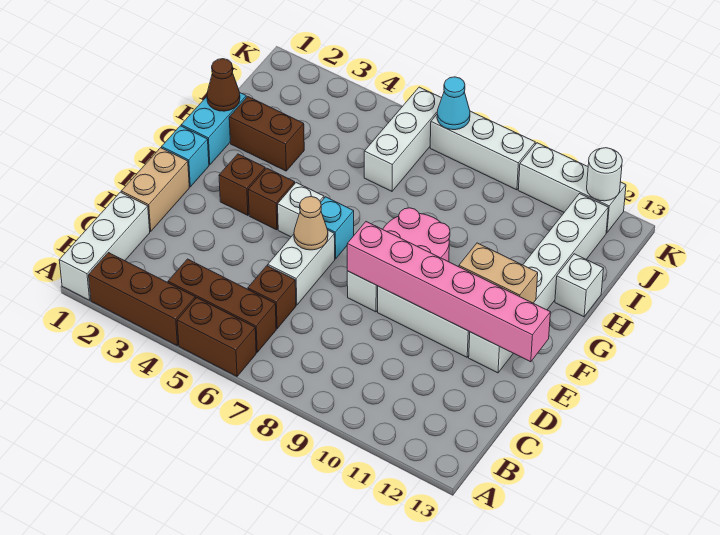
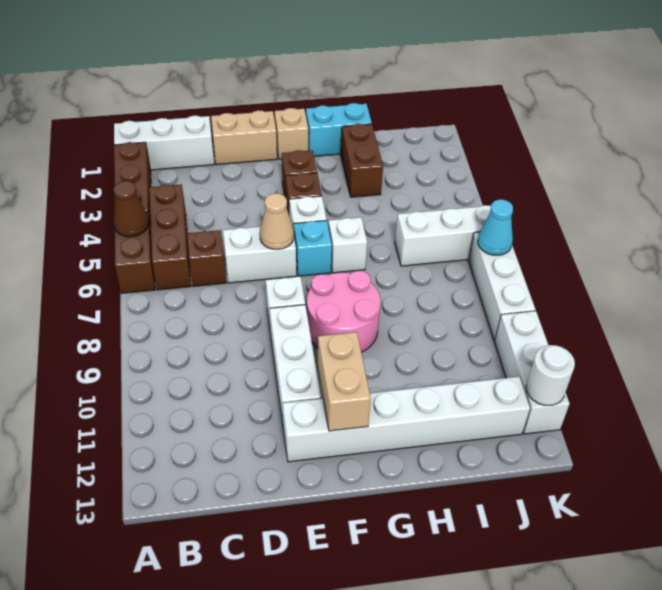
pink brick E8:E13 level 2 -> none
cyan brick F1 level 1 -> tan brick F1 level 1
brown cone H1 level 2 -> brown cone A5 level 2
white brick H13 level 1 -> white brick G6 level 1

